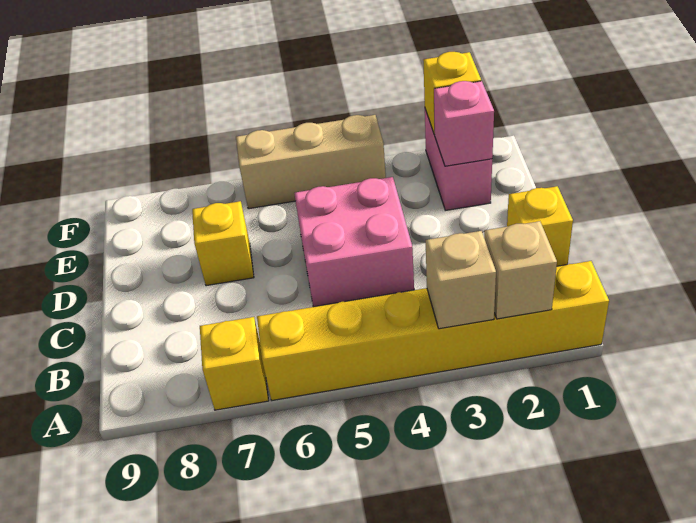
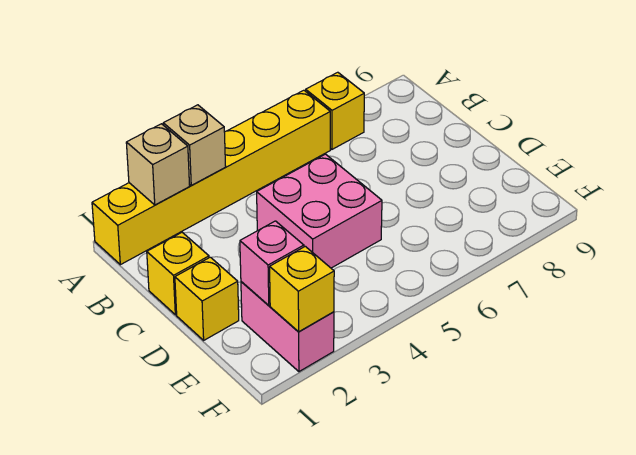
yellow brick D7 level 1 -> yellow brick D1 level 1
tan brick F4:F6 level 1 -> none

